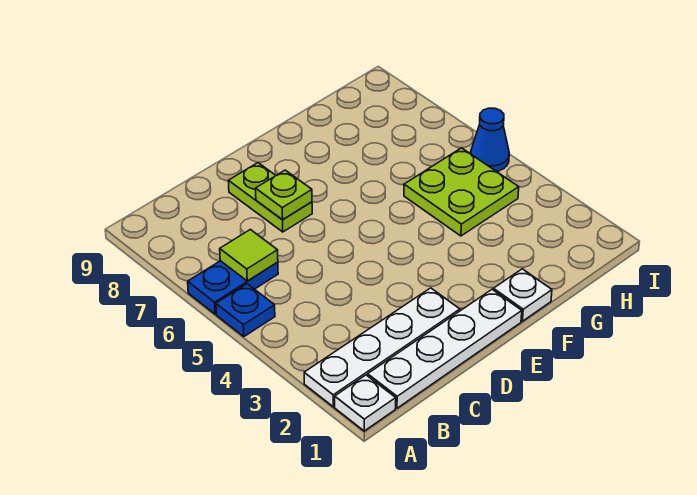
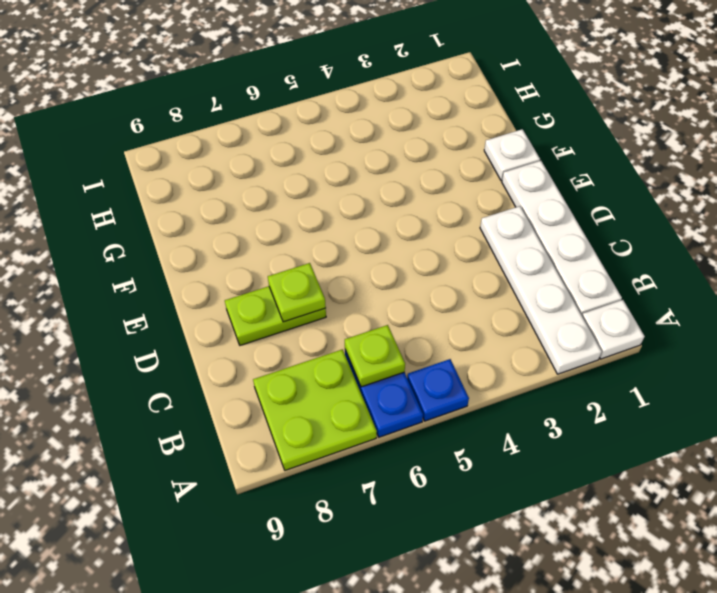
lime tile B6 level 2 -> lime plate B6 level 2
lime plate G4:H5 level 1 -> lime plate A7:B8 level 1
blue cone I5 level 1 -> none

